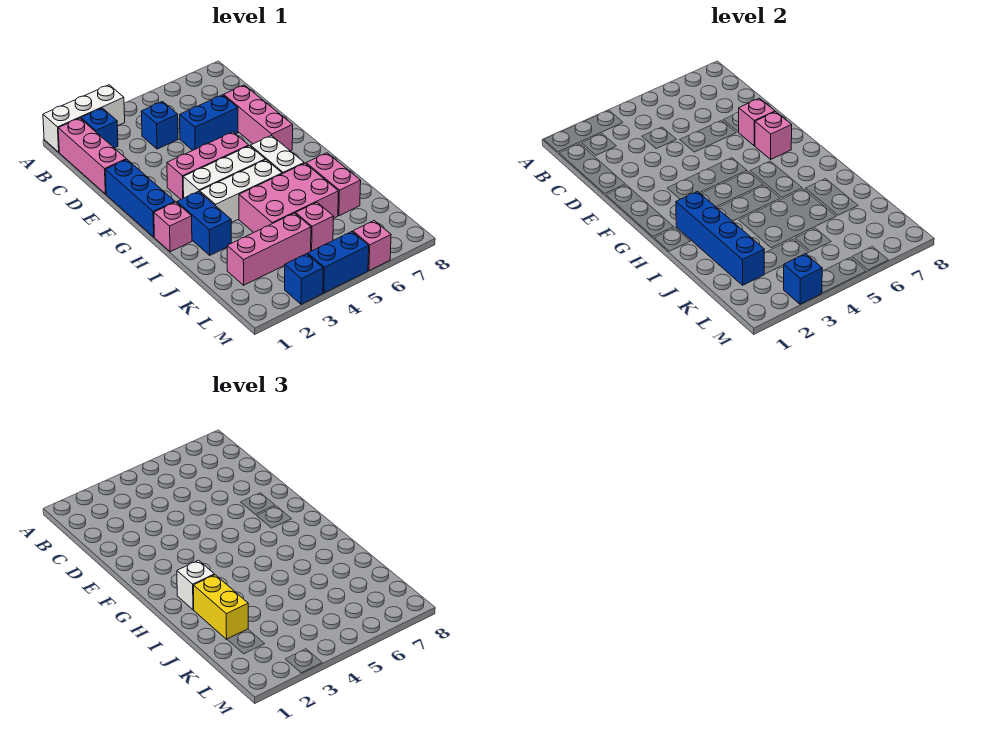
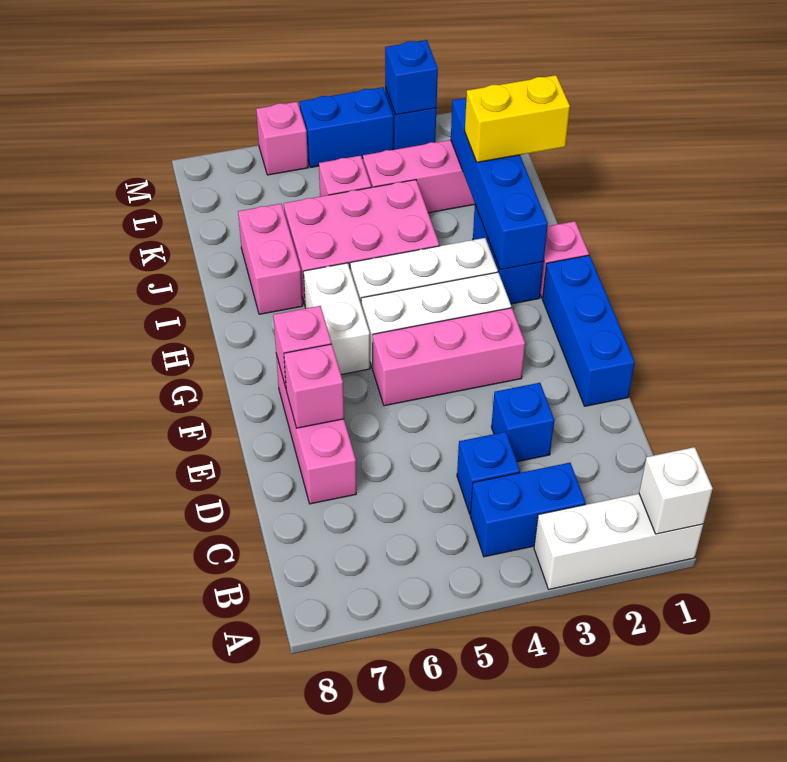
pink brick B1:D1 level 1 -> none
blue brick B2 level 1 -> blue brick D3 level 1
blue brick D5:D6 level 1 -> blue brick B3:B4 level 1
white brick H2 level 3 -> white brick A1 level 2
yellow brick I2:J2 level 3 -> yellow brick J1:J2 level 3

